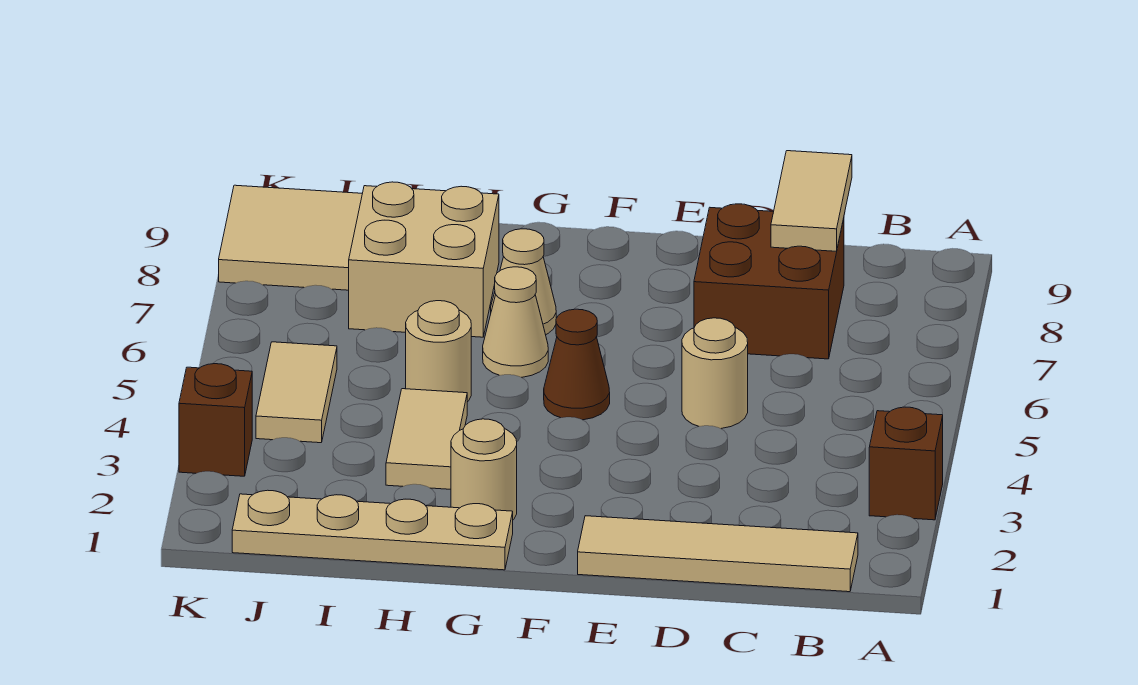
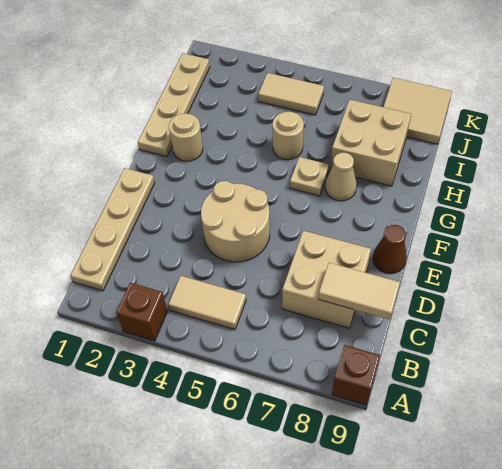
tan tile B1:E1 level 1 -> tan plate B1:E1 level 1
brown brick C7:D8 level 1 -> tan brick C7:D8 level 1
tan round brick D5 level 1 -> tan round brick D4:E5 level 1
brown cone F5 level 1 -> brown cone E9 level 1
tan cone G6 level 1 -> tan plate G6 level 1
tan tile H3:H4 level 1 -> tan tile B4:B5 level 1
brown brick K3 level 1 -> brown brick A9 level 1

